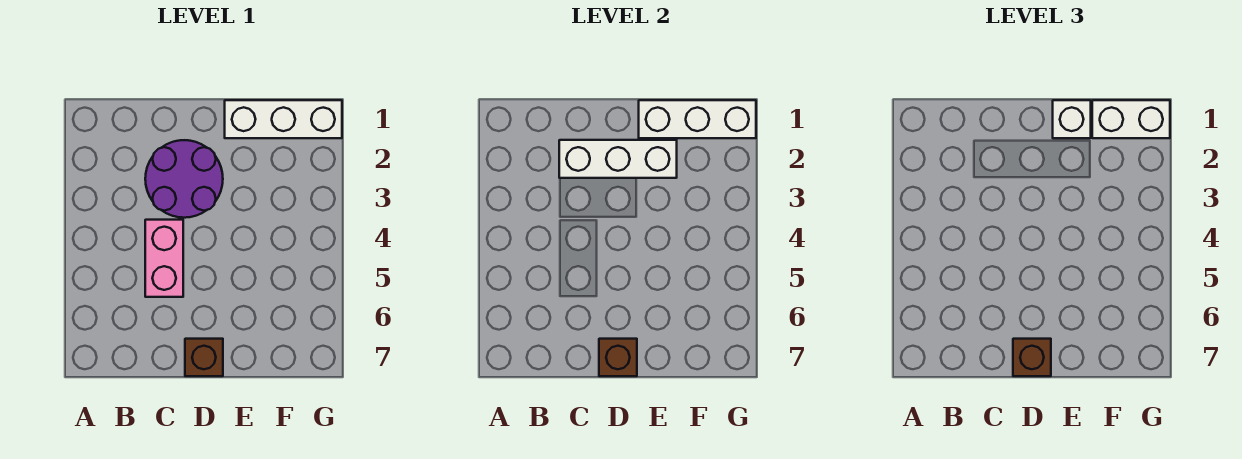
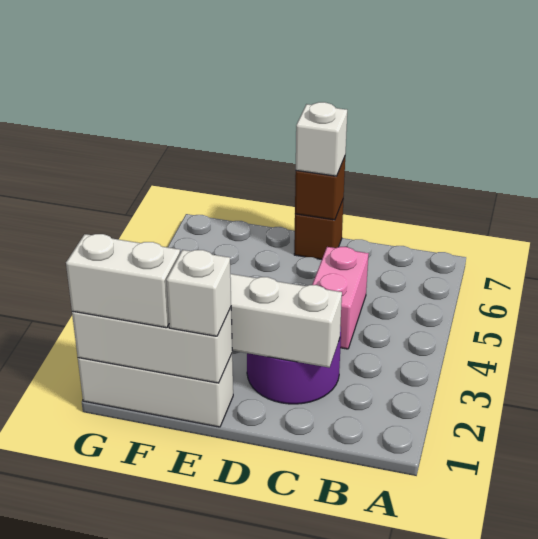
brown brick D7 level 3 -> white brick D7 level 3

